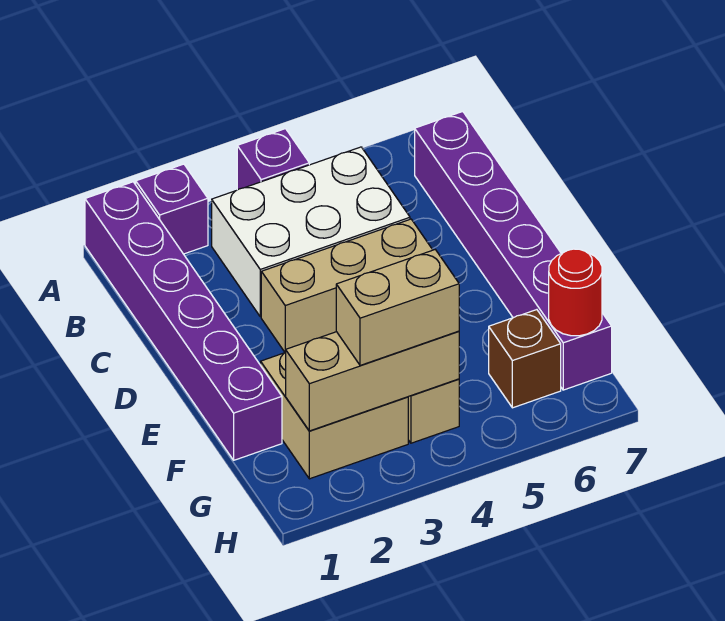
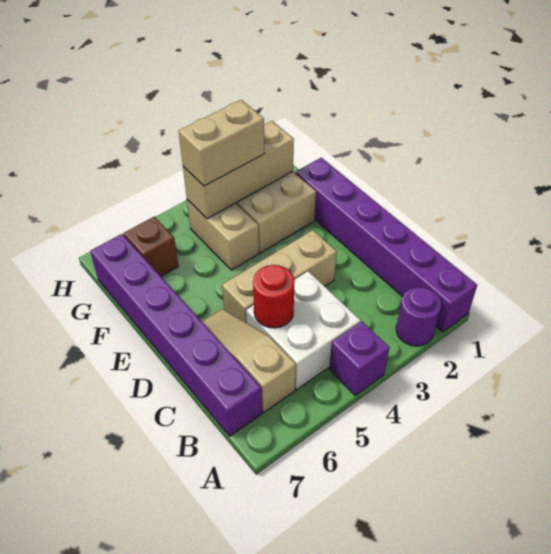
purple brick A2 level 1 -> purple round brick A2 level 1
white brick B3:C5 level 1 -> white brick B4:C5 level 1
none -> tan slope B6:D6 level 1 top B
red round brick G7 level 2 -> red round brick C5 level 2

